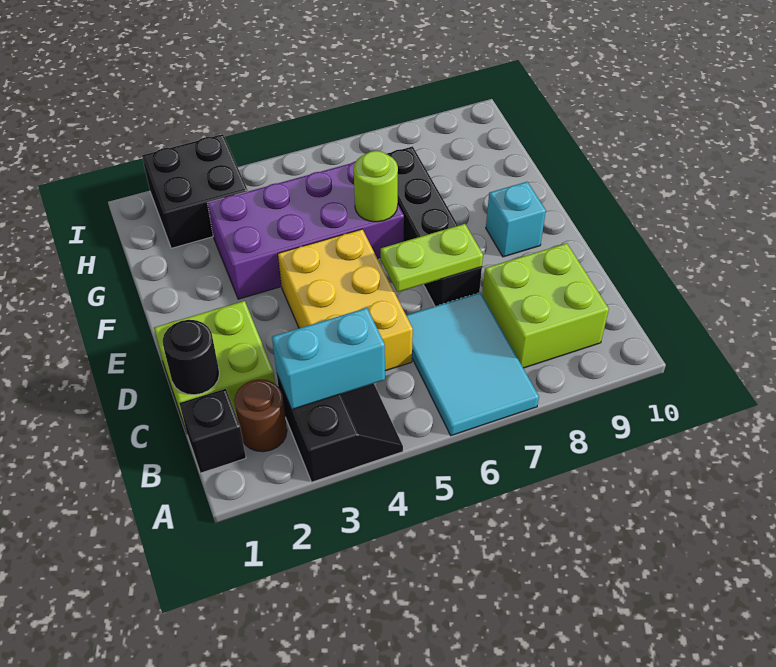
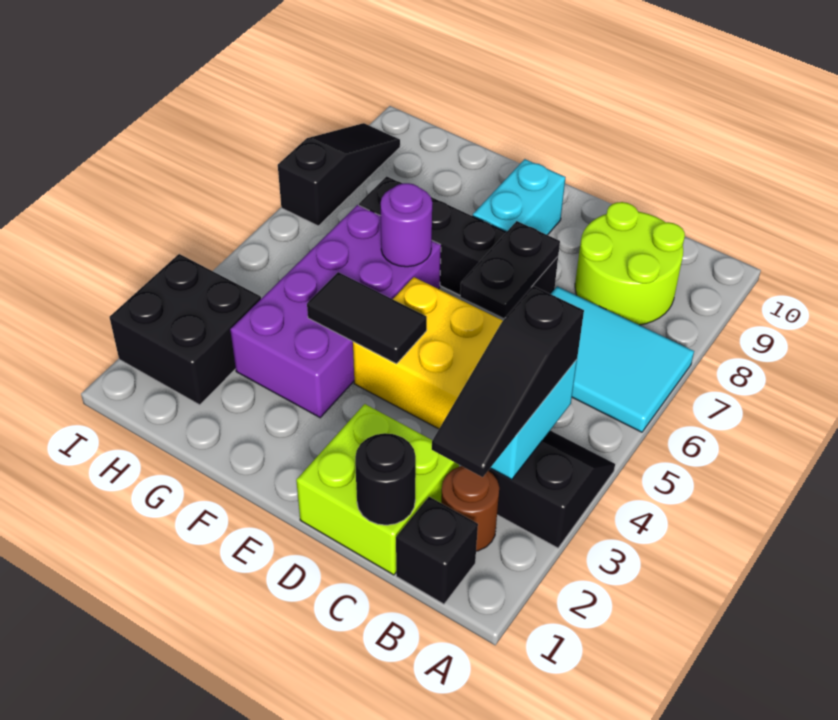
none -> black slope B2:B4 level 3 top 4
lime brick B8:C9 level 1 -> lime round brick B8:C9 level 1
lime plate D6:D7 level 2 -> black plate D6:D7 level 2
none -> black tile E4:F4 level 2
cyan brick E9 level 1 -> cyan brick E8:E9 level 1
lime round brick F6 level 2 -> purple round brick F6 level 2
none -> black slope I7:I9 level 1 top 7

